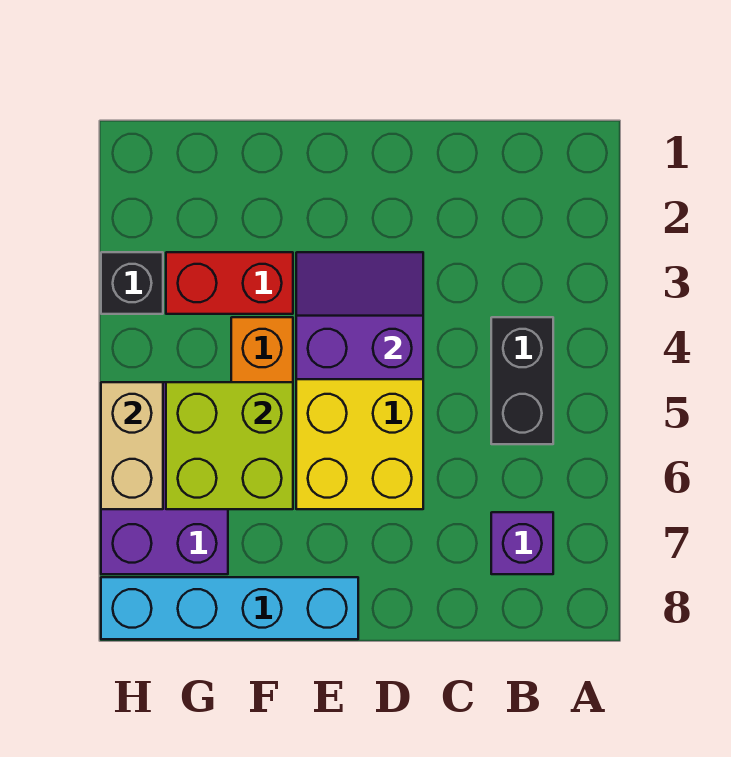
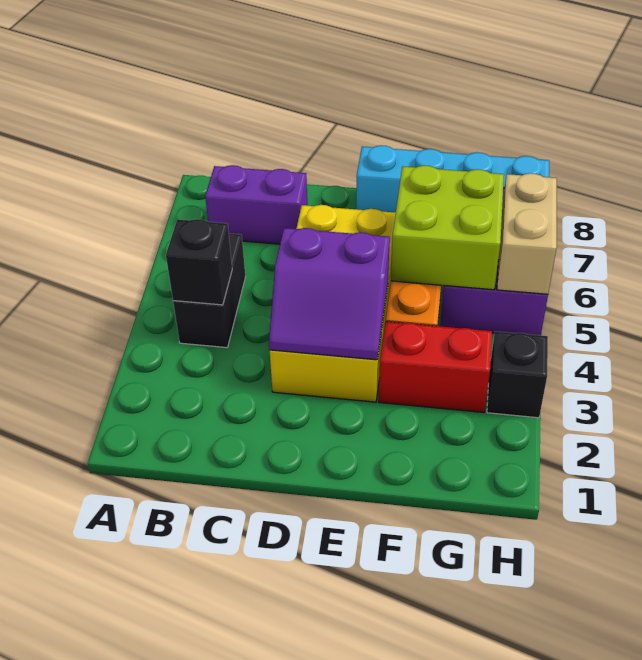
none -> black brick B4 level 2
purple brick B7 level 1 -> purple brick B7:C7 level 1

